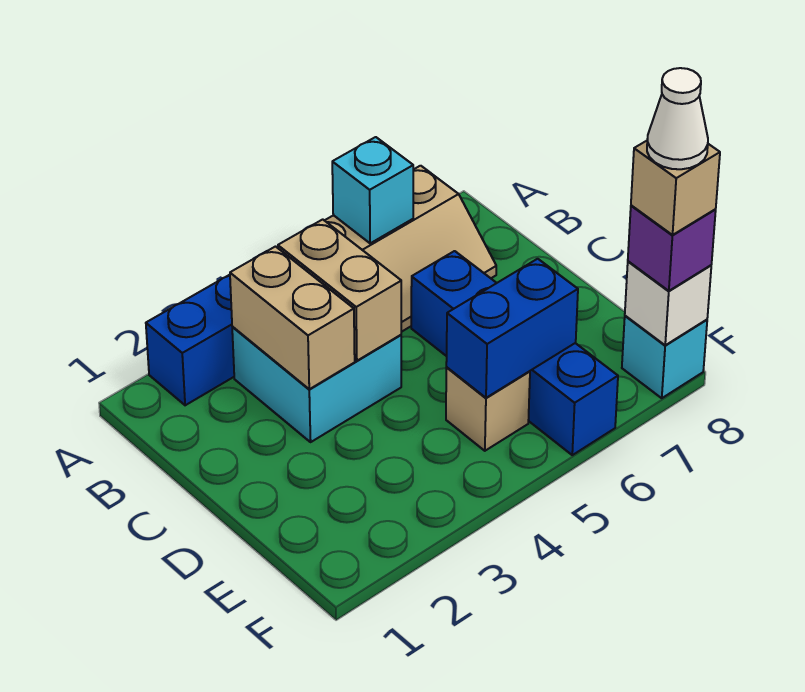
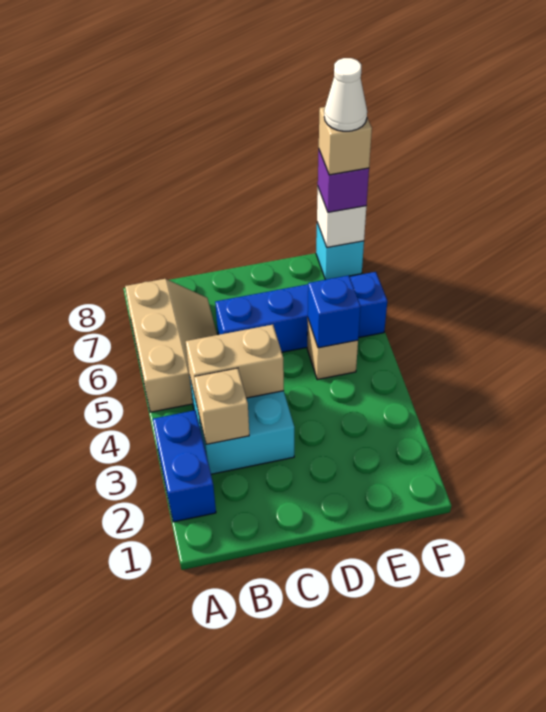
cyan brick A6 level 2 -> none
tan brick B3:C3 level 2 -> tan brick B3 level 2
blue brick E5:E6 level 2 -> blue brick E5 level 2

